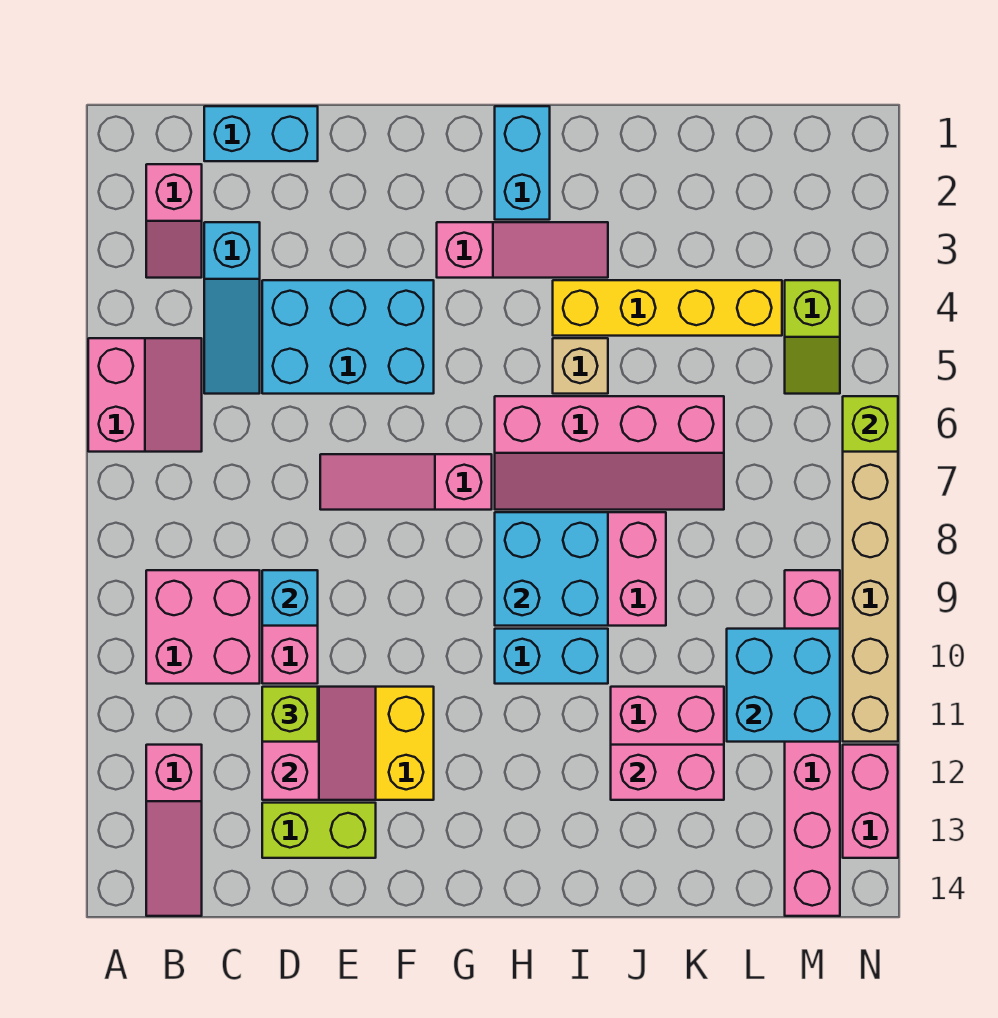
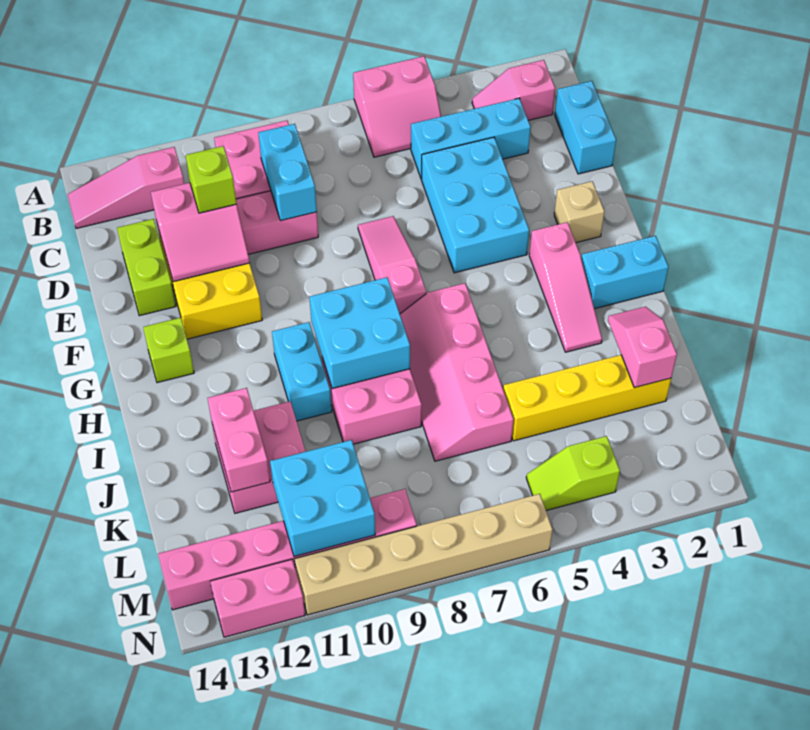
cyan slope C3:C5 level 1 top 3 -> cyan brick C3:C5 level 1
cyan brick D9 level 2 -> cyan brick C9:D9 level 2
yellow brick I4:L4 level 1 -> yellow brick K2:K5 level 1
tan brick I5 level 1 -> tan brick F2 level 1
none -> pink slope J2:K2 level 2 top K
lime brick N6 level 2 -> lime brick G13 level 1

